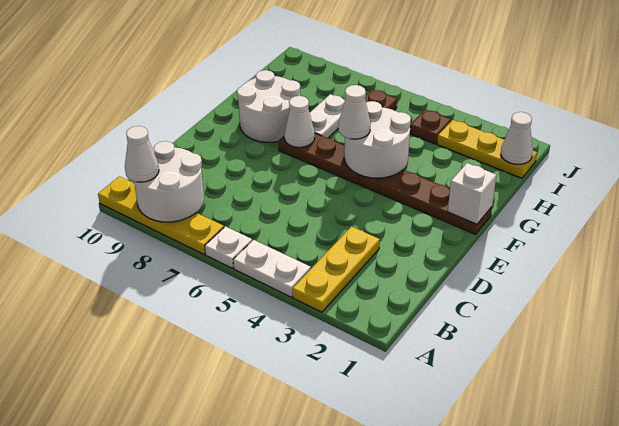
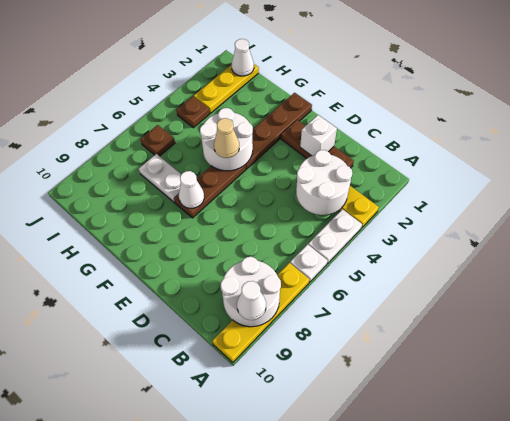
none -> brown plate C2:E2 level 1
white brick F1 level 2 -> white brick D2 level 2
white cone F5 level 3 -> tan cone F5 level 3
white round brick F8:G9 level 1 -> white round brick B3:C4 level 2

